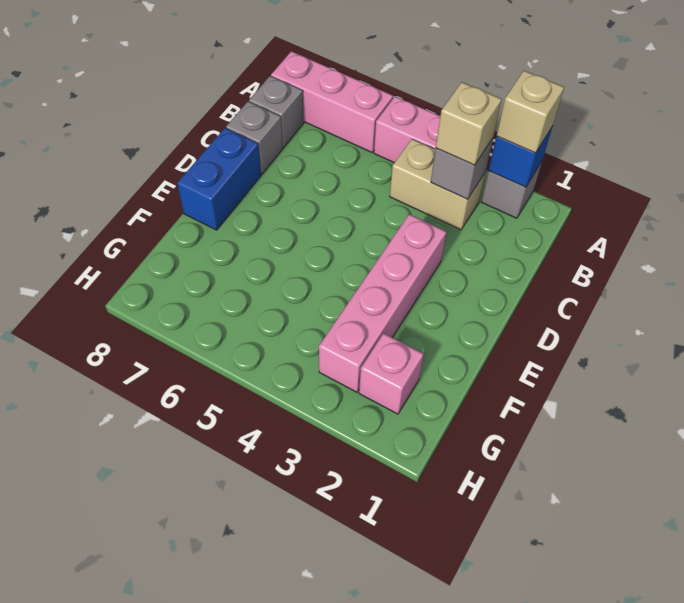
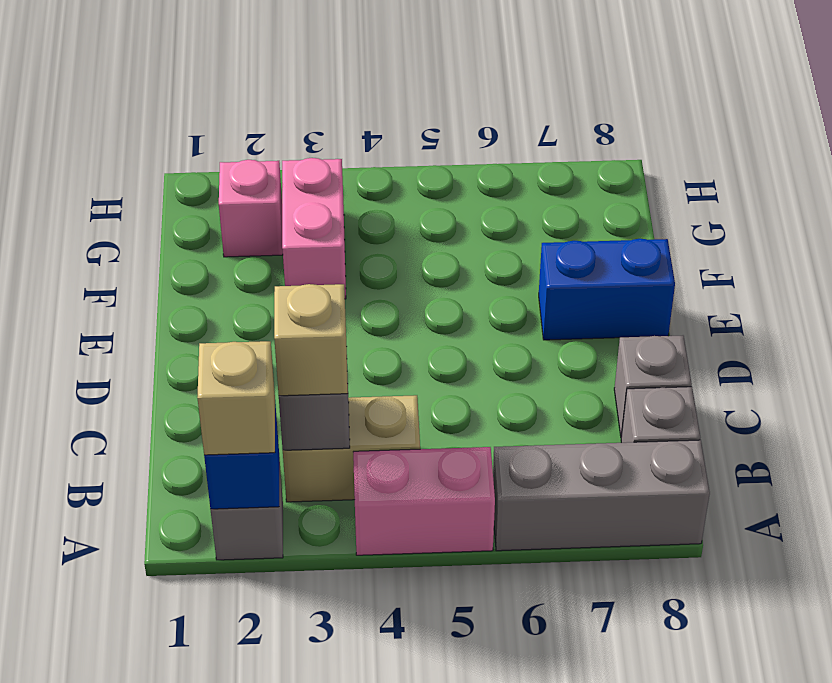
pink brick A6:A8 level 1 -> grey brick A6:A8 level 1
pink brick D3:G3 level 1 -> pink brick F3:G3 level 1
blue brick D8:E8 level 1 -> blue brick E7:E8 level 1

